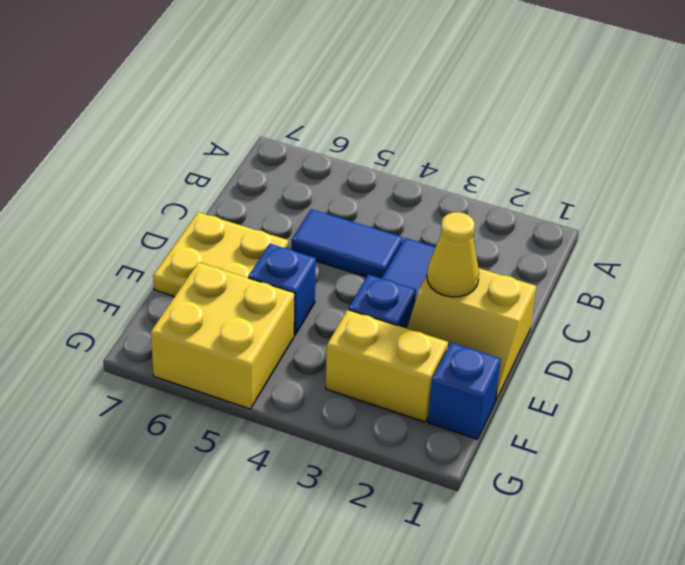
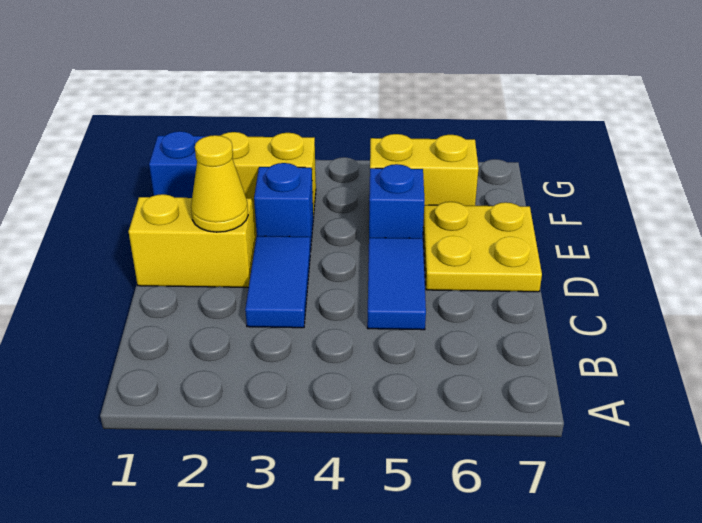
blue tile C4:C5 level 1 -> blue tile C5:D5 level 1
yellow brick F5:G6 level 1 -> yellow brick F5:F6 level 1

